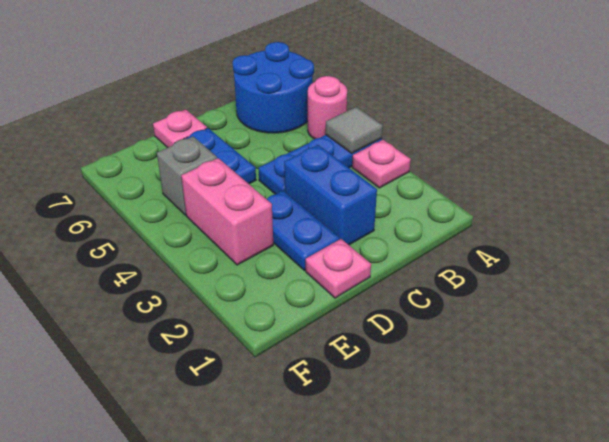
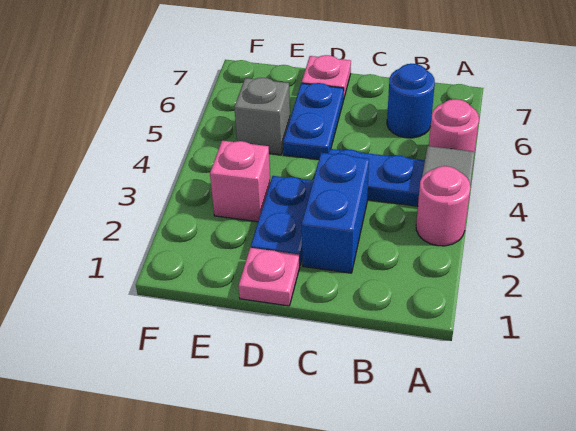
pink plate A3 level 1 -> pink round brick A3 level 1
blue round brick A6:B7 level 1 -> blue round brick B6 level 1
pink brick E3:E4 level 1 -> pink brick E3 level 1

